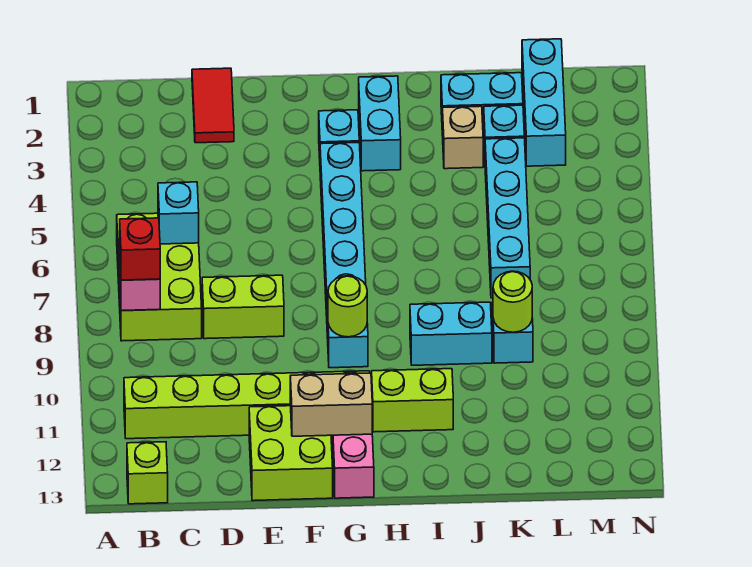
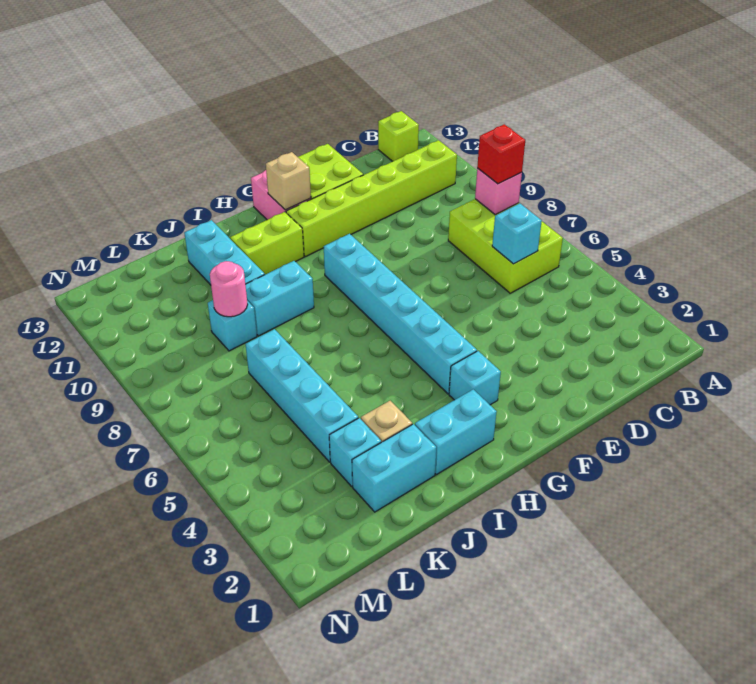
red tile D1:D2 level 1 -> none
lime brick D8:E8 level 1 -> none
tan brick F12:G12 level 2 -> tan brick G12 level 2
lime round brick G9 level 2 -> none
cyan brick H2:H3 level 1 -> cyan brick H2:I2 level 1
lime round brick K9 level 2 -> pink round brick K9 level 2
cyan brick L1:L3 level 1 -> cyan brick J10:J12 level 1

